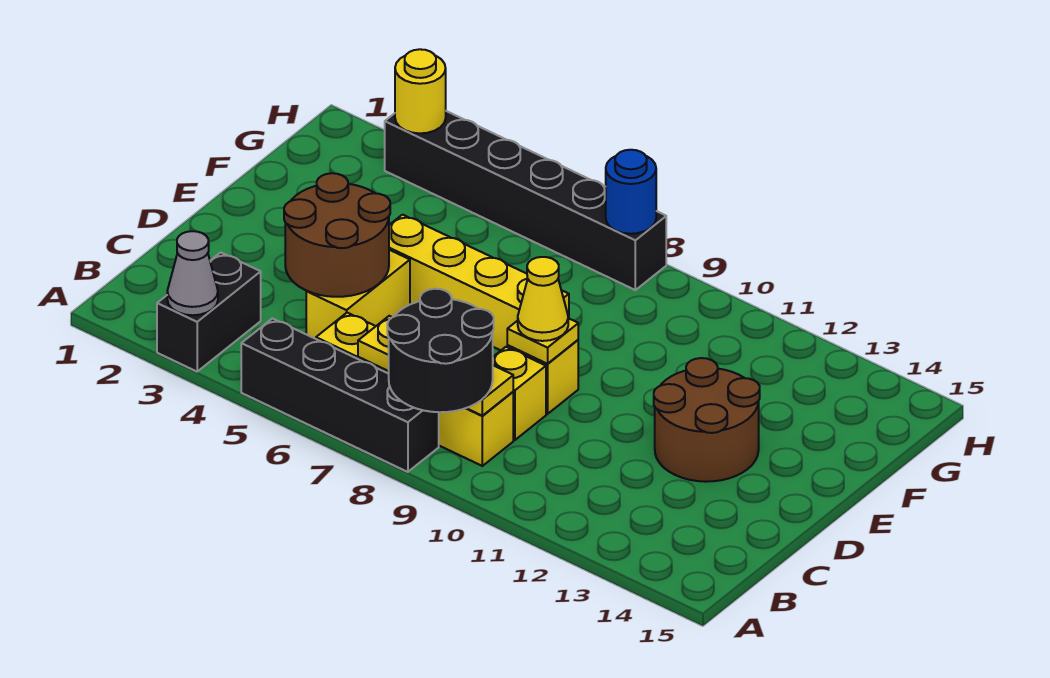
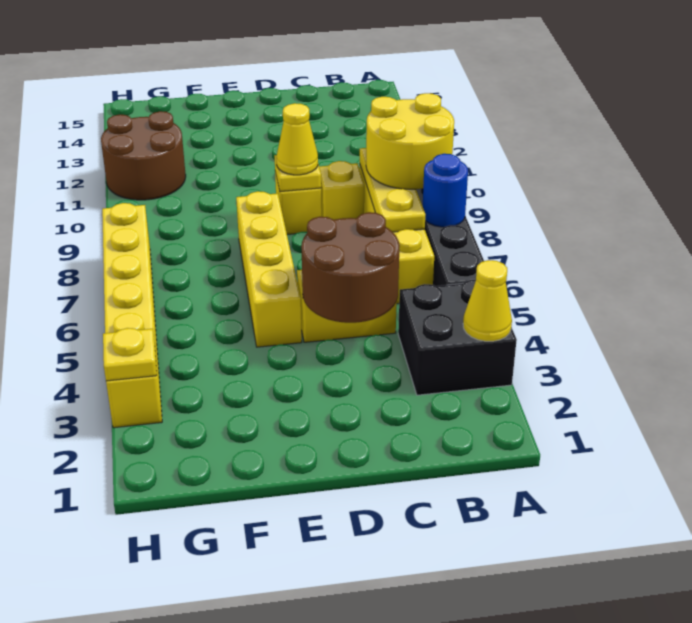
black brick A3:B3 level 1 -> black brick A3:B4 level 1
grey cone A3 level 2 -> yellow cone A3 level 2
black round brick A8:B9 level 3 -> yellow round brick A8:B9 level 3
brown round brick D12:E13 level 1 -> brown round brick G11:H12 level 1
black brick H3:H8 level 1 -> yellow brick H3:H8 level 1
yellow round brick H3 level 2 -> yellow plate H3 level 2
blue round brick H8 level 2 -> blue round brick A7 level 2

